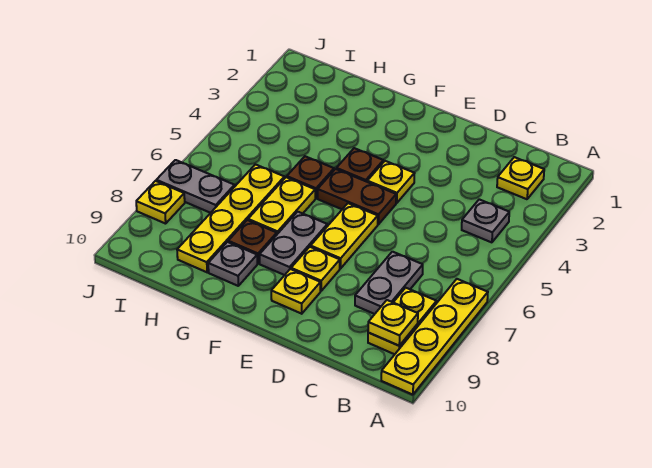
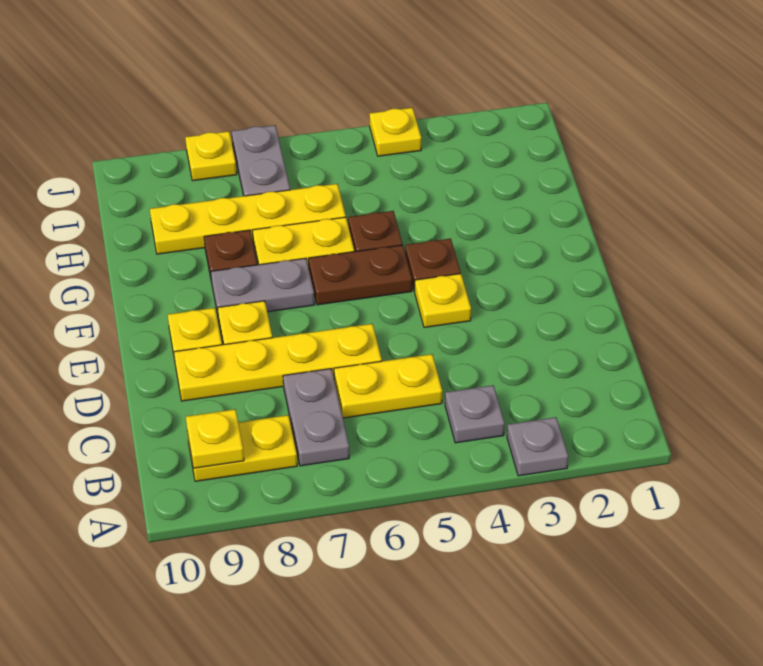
yellow plate A7:A10 level 1 -> yellow plate D6:D9 level 1
yellow plate B2 level 1 -> yellow plate J4 level 1
grey plate C7:C8 level 1 -> grey plate B7:C7 level 1
brown plate E5:F5 level 1 -> brown plate F5:F6 level 1
yellow plate E6:E7 level 1 -> yellow plate C5:C6 level 1
grey plate G9 level 1 -> grey plate A3 level 1

